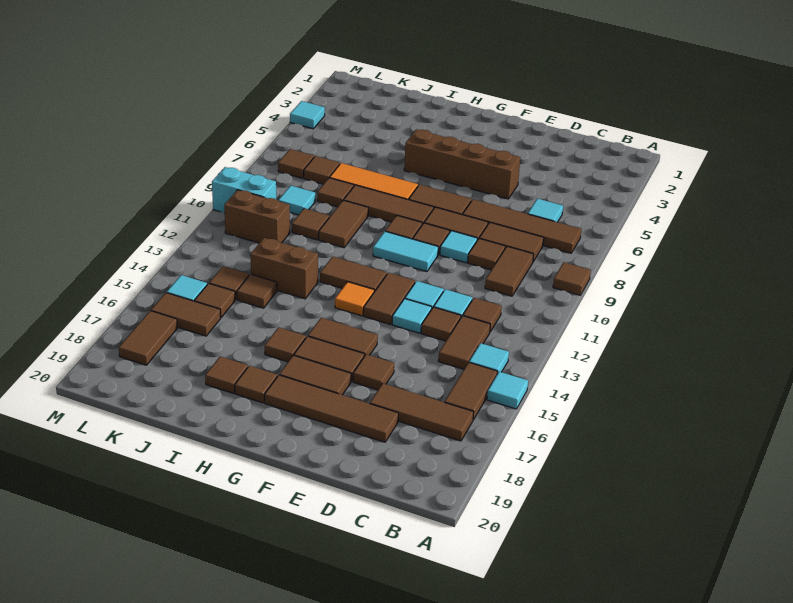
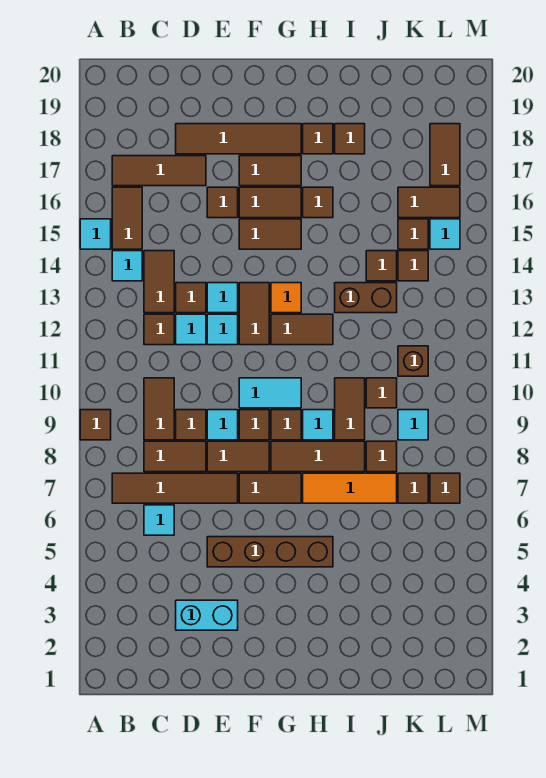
brown brick K11:L11 level 1 -> brown brick K11 level 1
cyan brick L10:M10 level 1 -> cyan brick D3:E3 level 1
cyan tile M4 level 1 -> cyan tile H9 level 1

